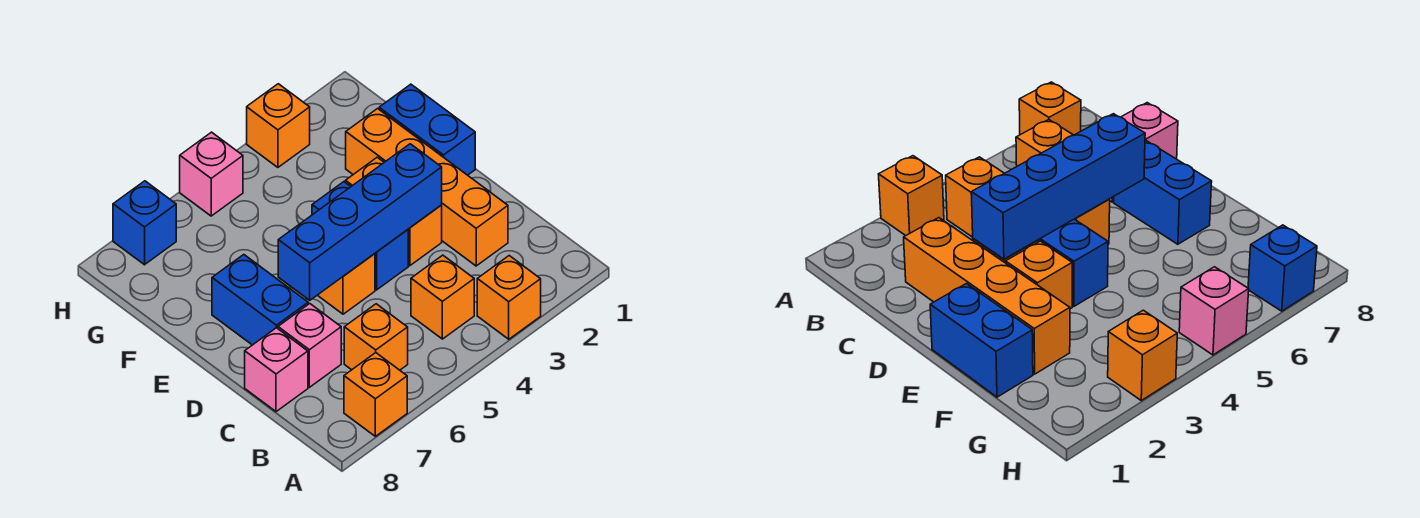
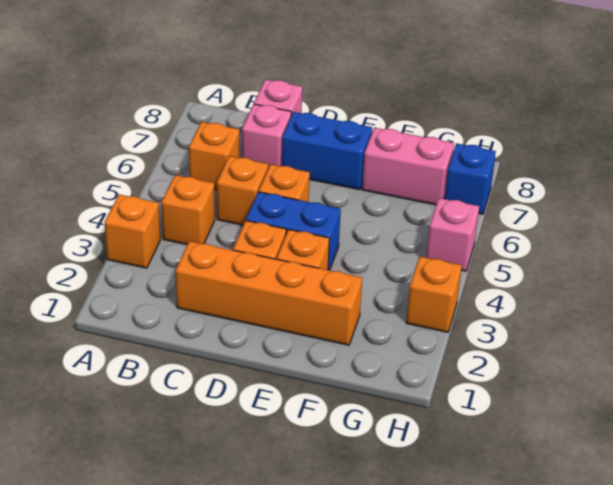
orange brick A7 level 1 -> orange brick C5 level 1
blue brick D3:D6 level 2 -> none
blue brick E1:F1 level 1 -> none
none -> pink brick F7:G7 level 1

